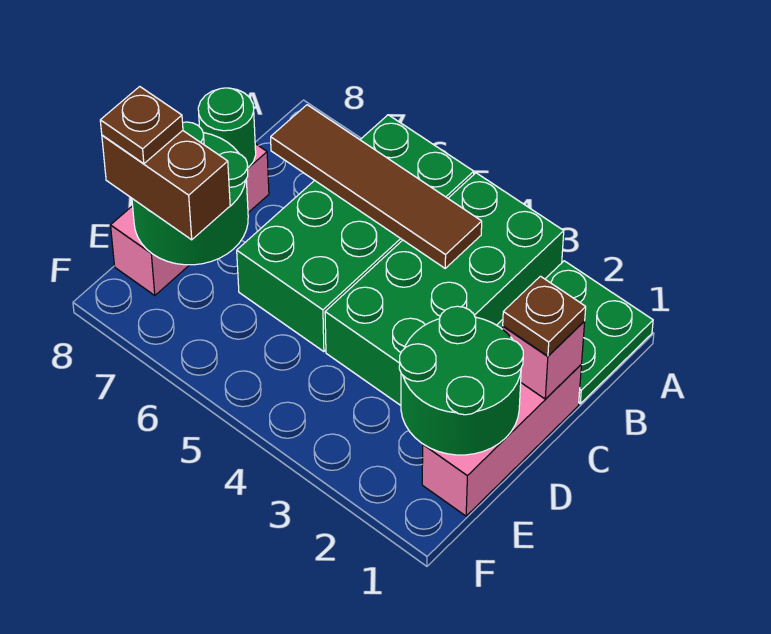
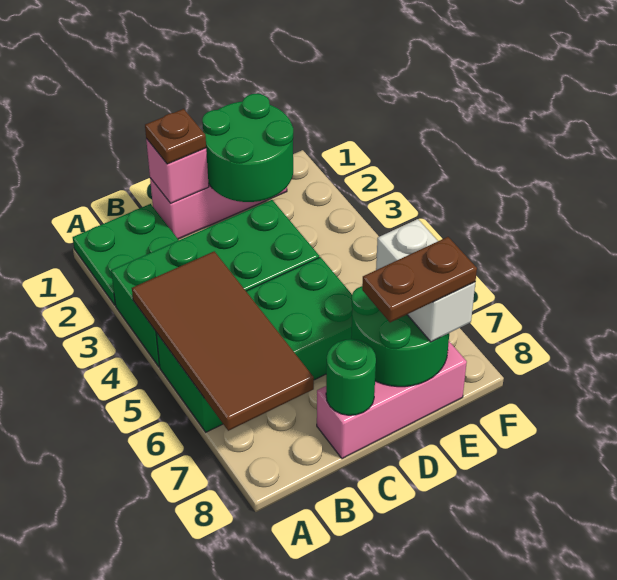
brown tile B4:B7 level 2 -> brown tile A4:B7 level 2
brown brick E7:E8 level 3 -> white brick E7:E8 level 3
brown plate E8 level 4 -> brown plate D8:E8 level 4

